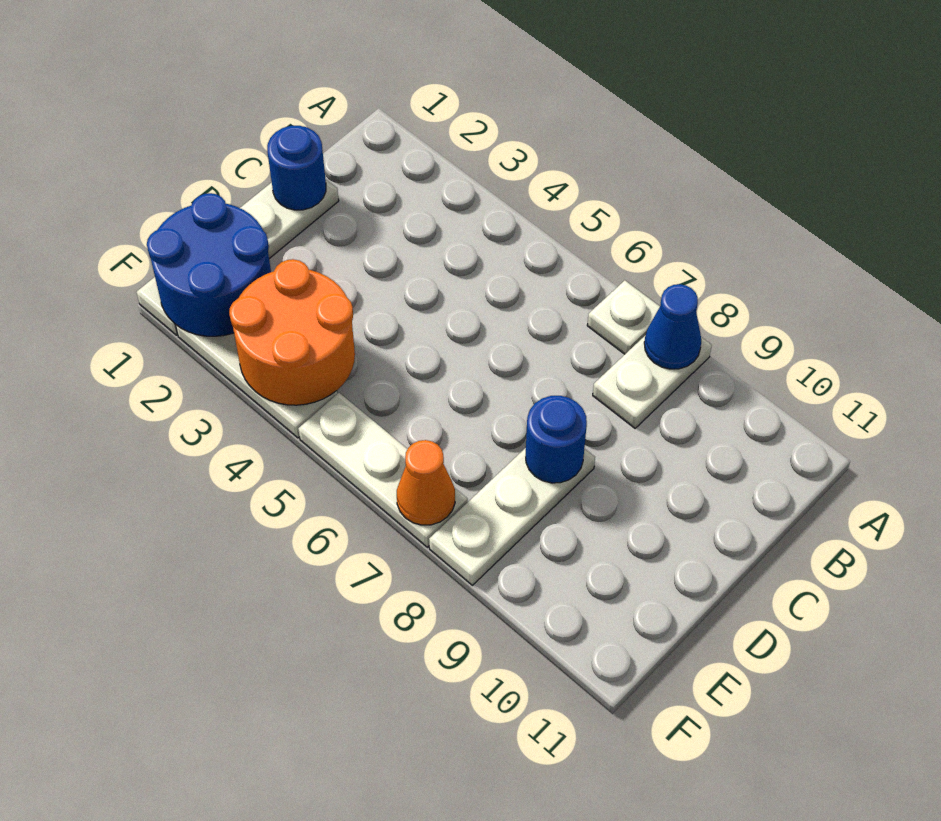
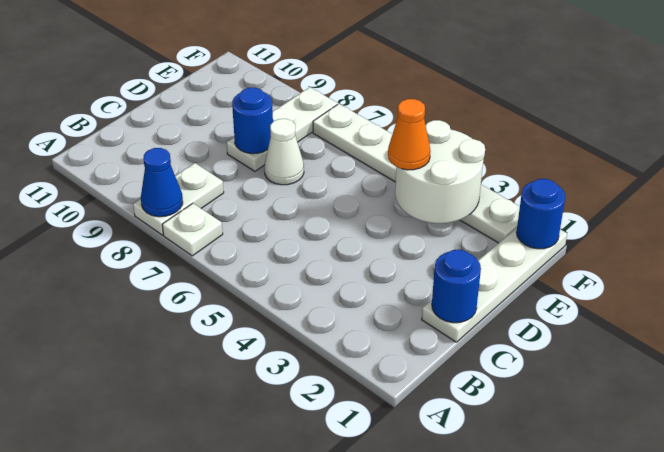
none -> white cone D7 level 1
blue round brick E1:F2 level 2 -> blue round brick F1 level 2
orange round brick E3:F4 level 2 -> white round brick E3:F4 level 2
orange cone F7 level 2 -> orange cone E4 level 3

